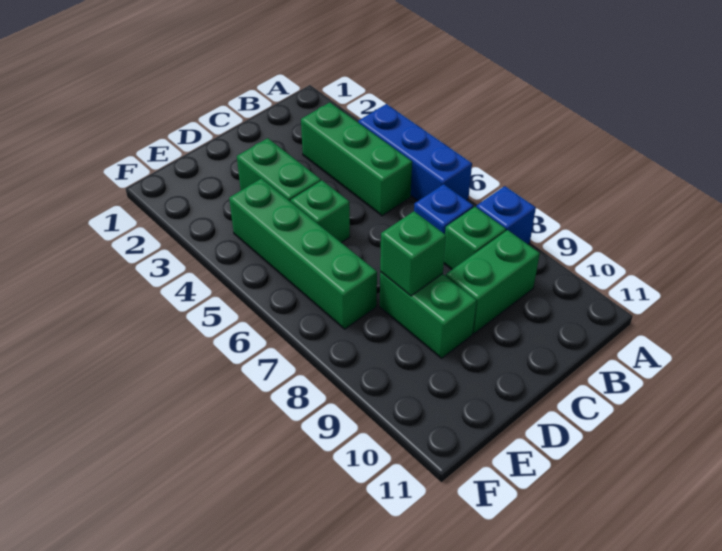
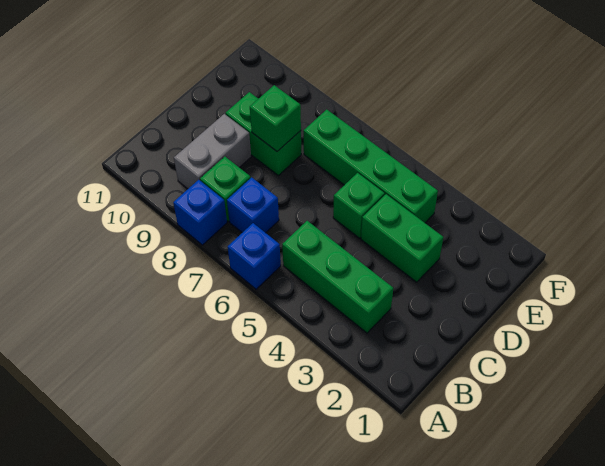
blue brick A4:A6 level 1 -> blue brick A6 level 1
green brick B9:C9 level 1 -> grey brick B9:C9 level 1

